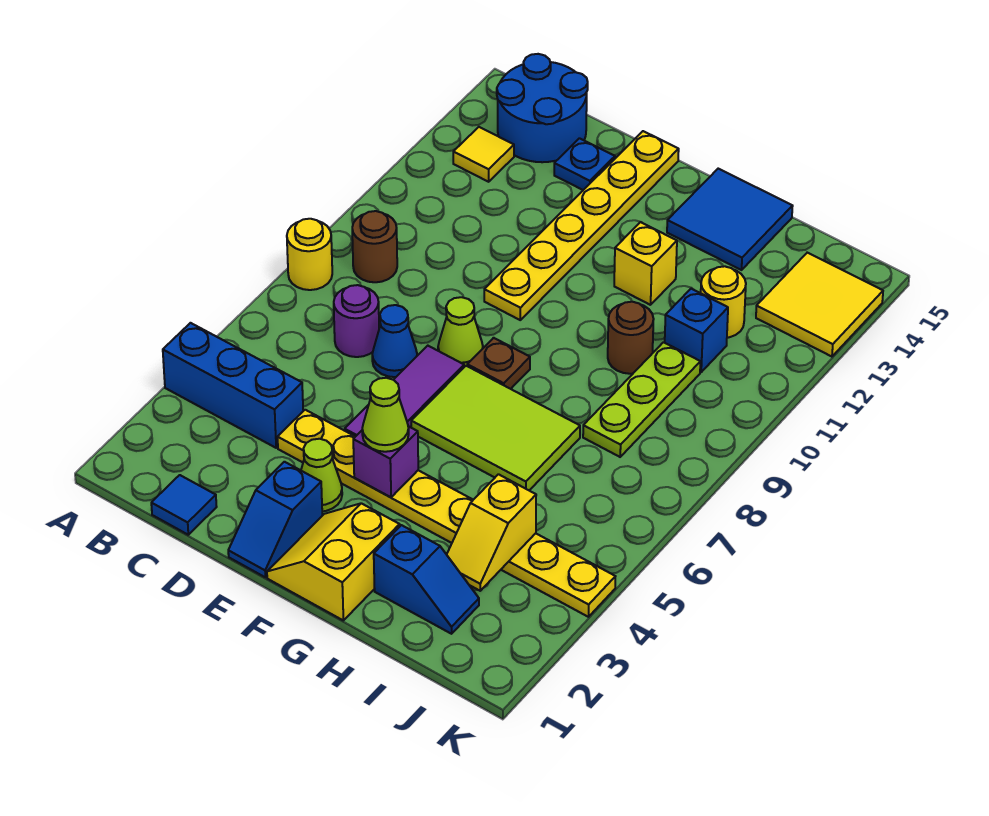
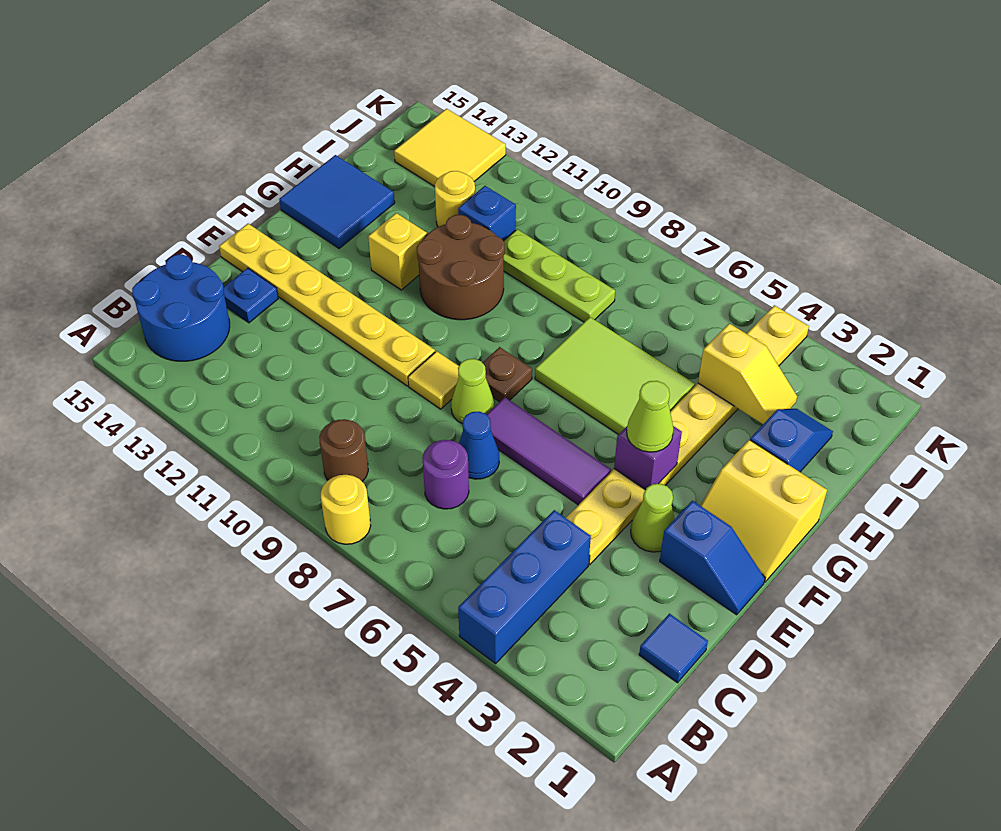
yellow tile B13 level 1 -> yellow tile E9 level 1
lime tile F6:H7 level 1 -> lime tile G5:H7 level 1
brown round brick H10 level 1 -> brown round brick G10:H11 level 1

